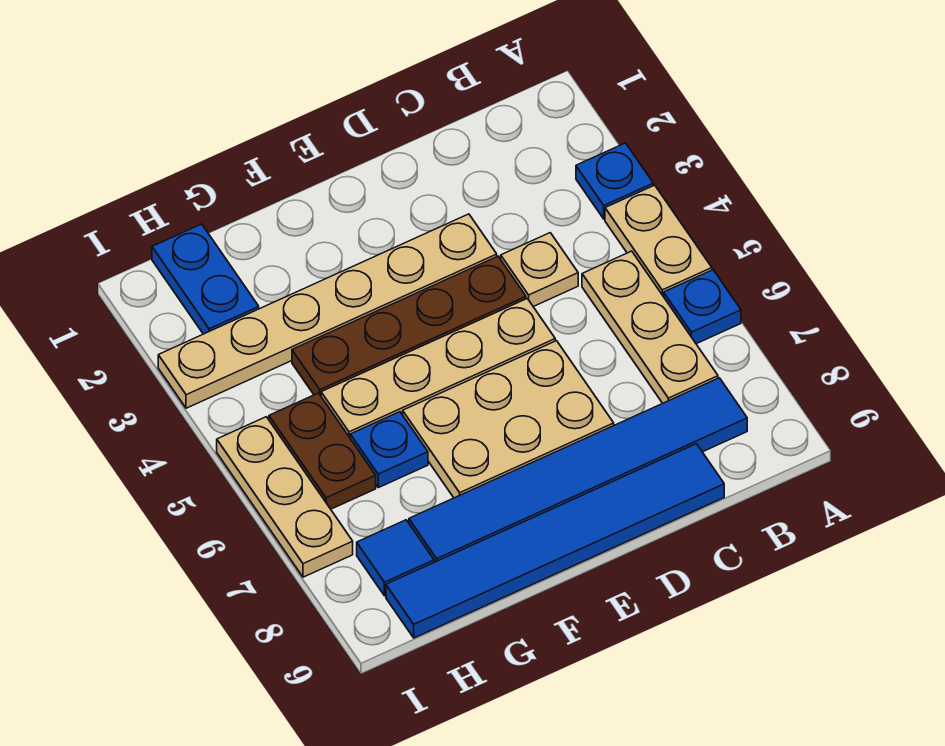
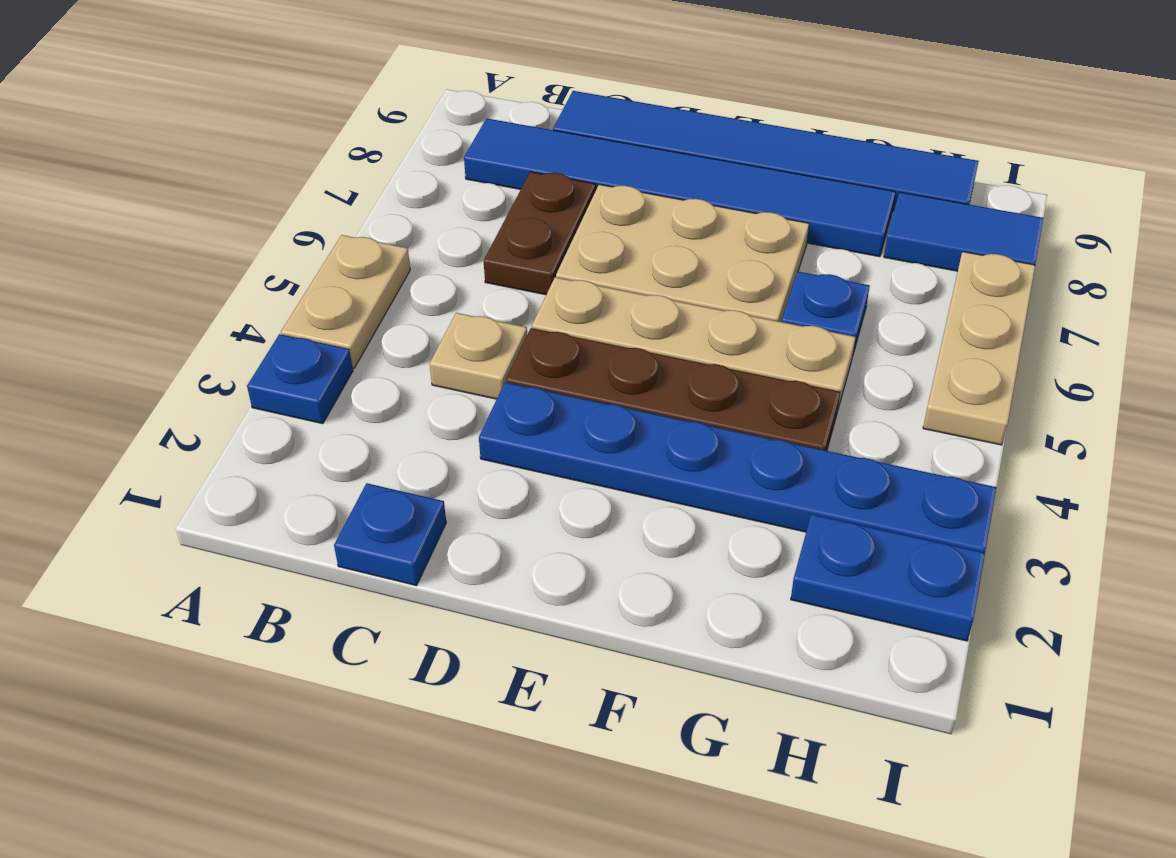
blue plate A6 level 1 -> blue plate C1 level 1
tan plate B5:B7 level 1 -> none
tan plate D3:I3 level 1 -> blue plate D3:I3 level 1
blue plate H1:H2 level 1 -> blue plate H2:I2 level 1
brown plate H5:H6 level 1 -> brown plate C6:C7 level 1
blue tile H8 level 1 -> blue tile H8:I8 level 1

